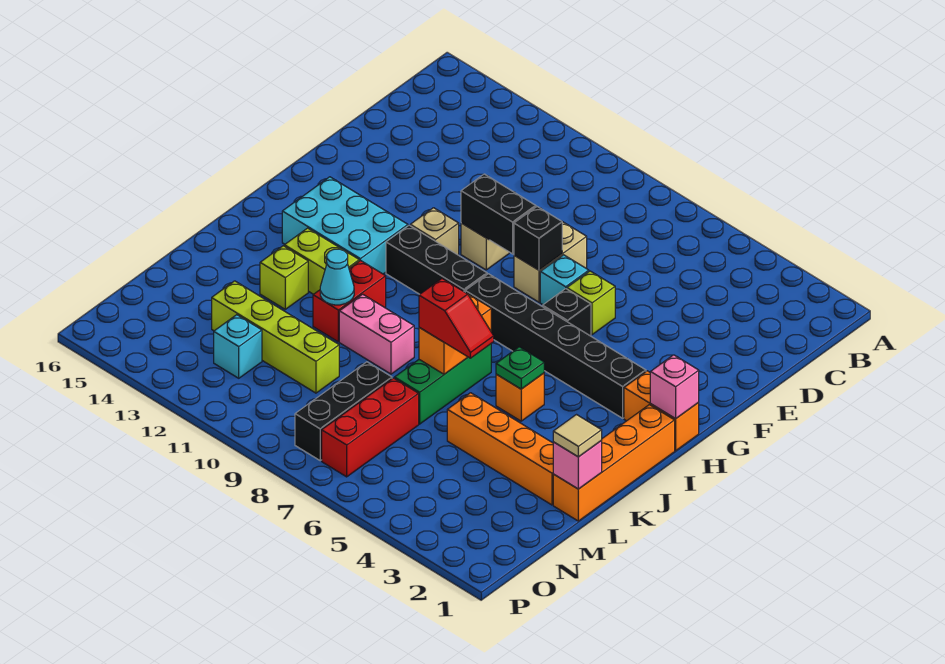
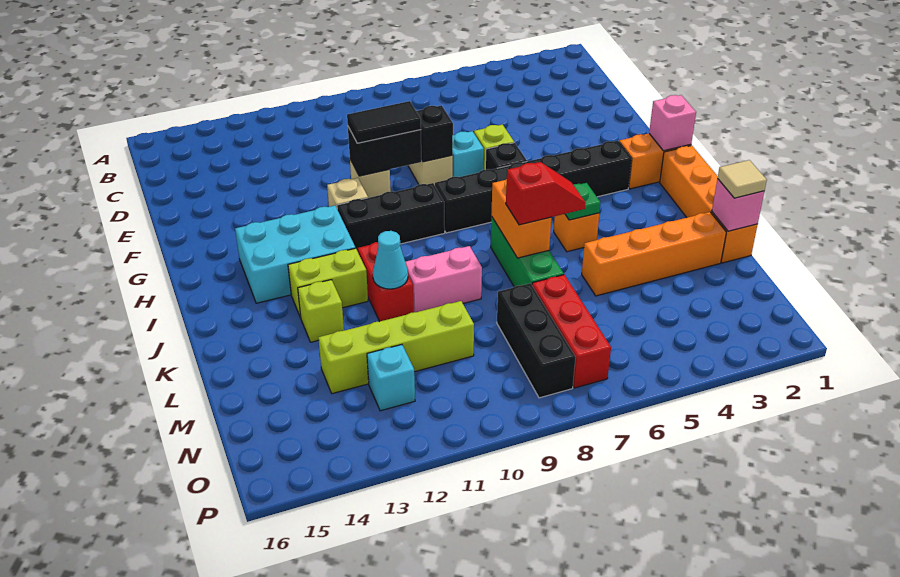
none -> black tile F9:F10 level 3

